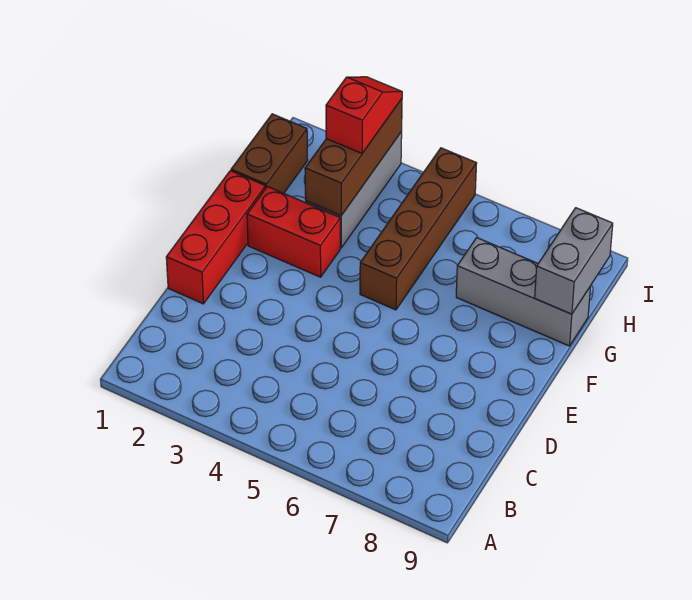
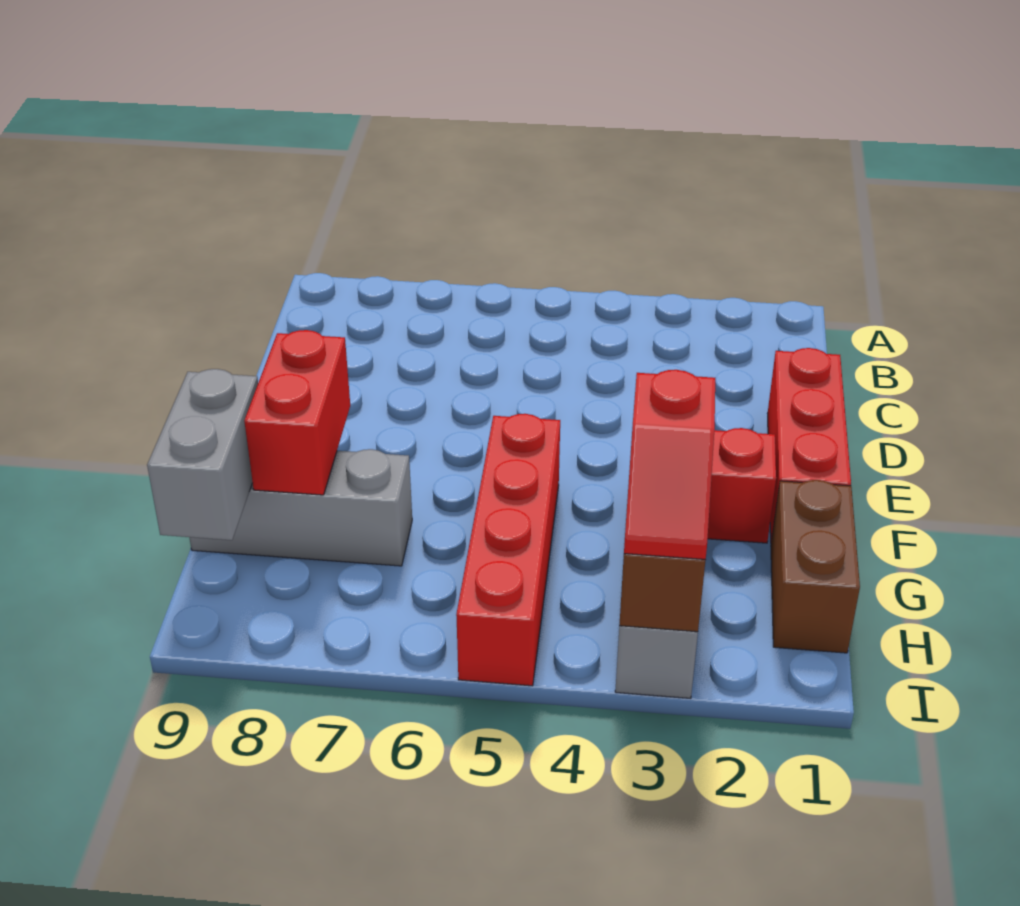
brown brick F5:I5 level 1 -> red brick F5:I5 level 1
none -> red brick F8:G8 level 2

